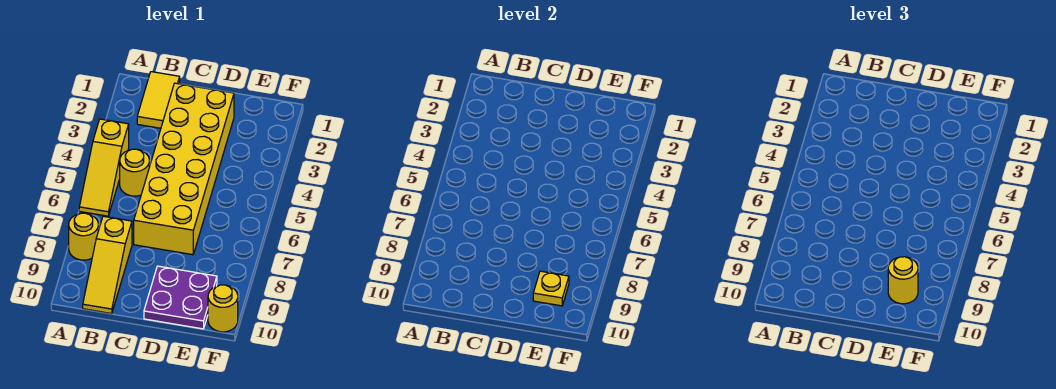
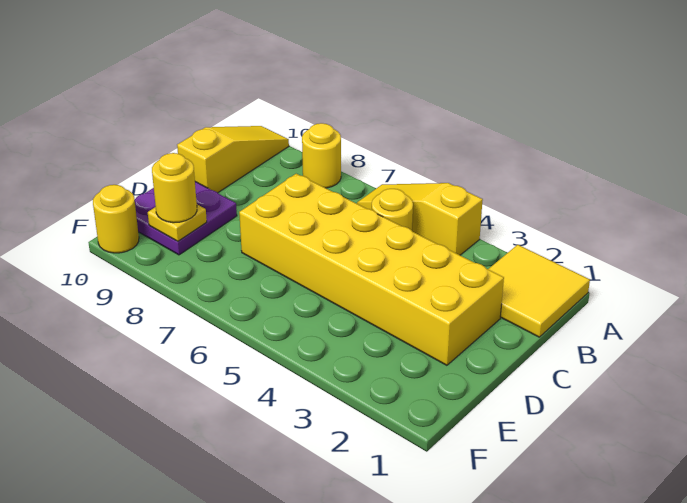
yellow tile B1:B2 level 1 -> yellow tile A1:B2 level 1
yellow slope B8:B10 level 1 top 8 -> yellow slope A10:C10 level 1 top C

